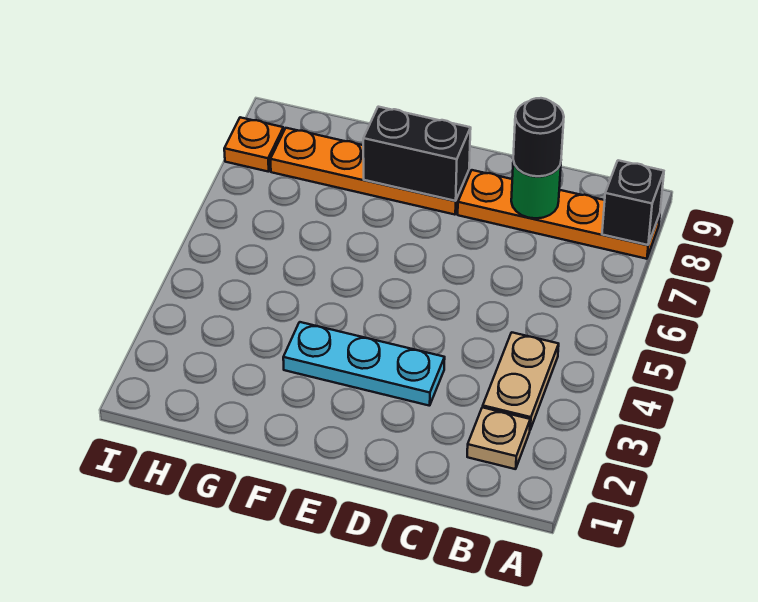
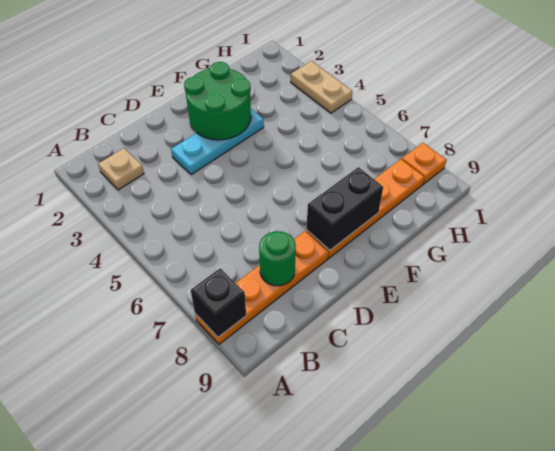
tan plate B3:B4 level 1 -> tan plate I3:I4 level 1
black round brick C8 level 3 -> none
none -> green round brick E2:F3 level 2

